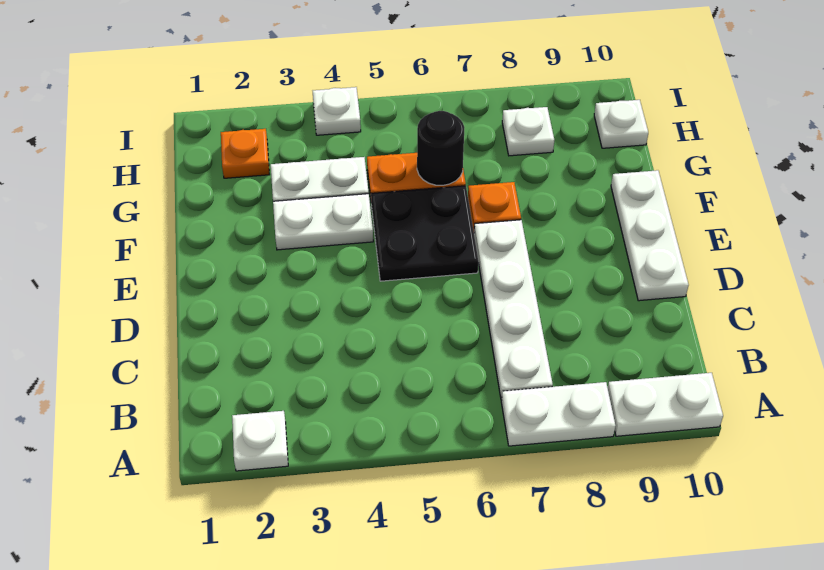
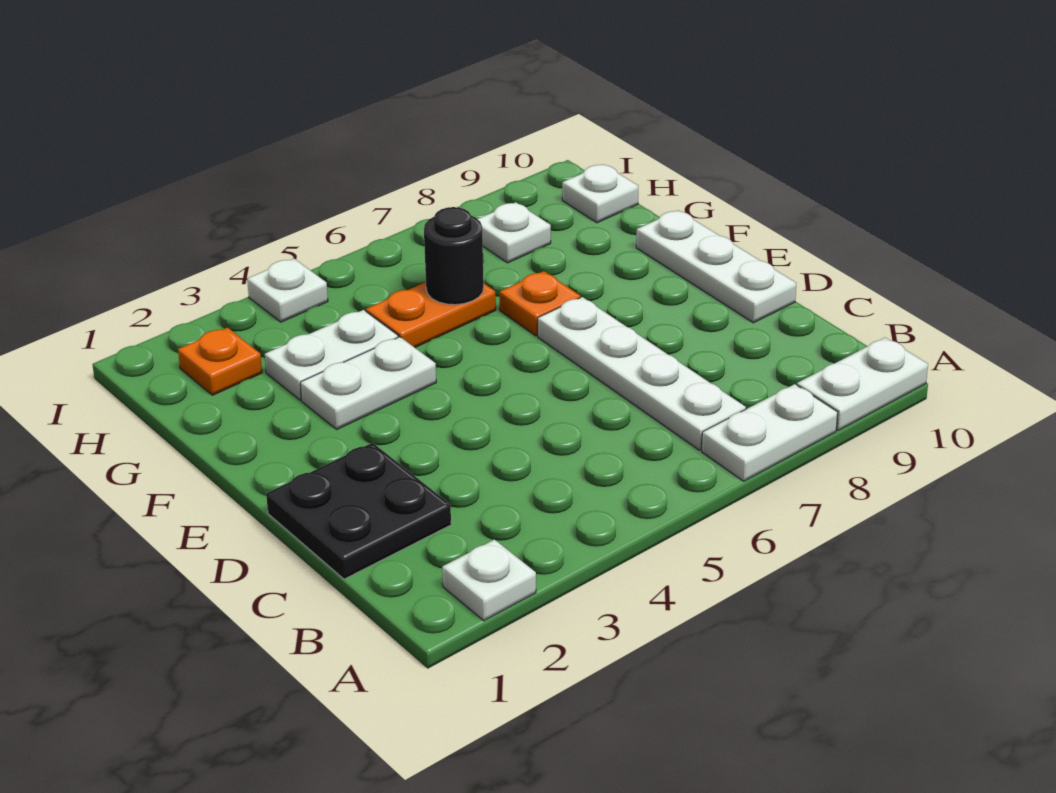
black plate E5:F6 level 1 -> black plate C1:D2 level 1

